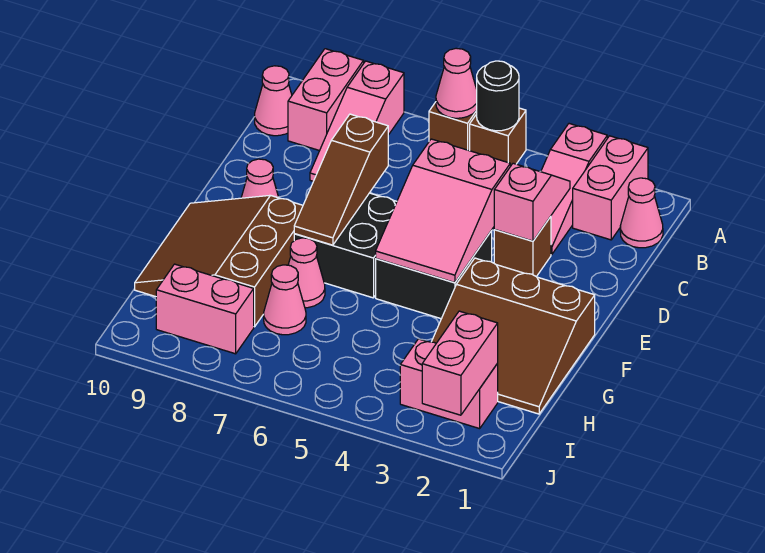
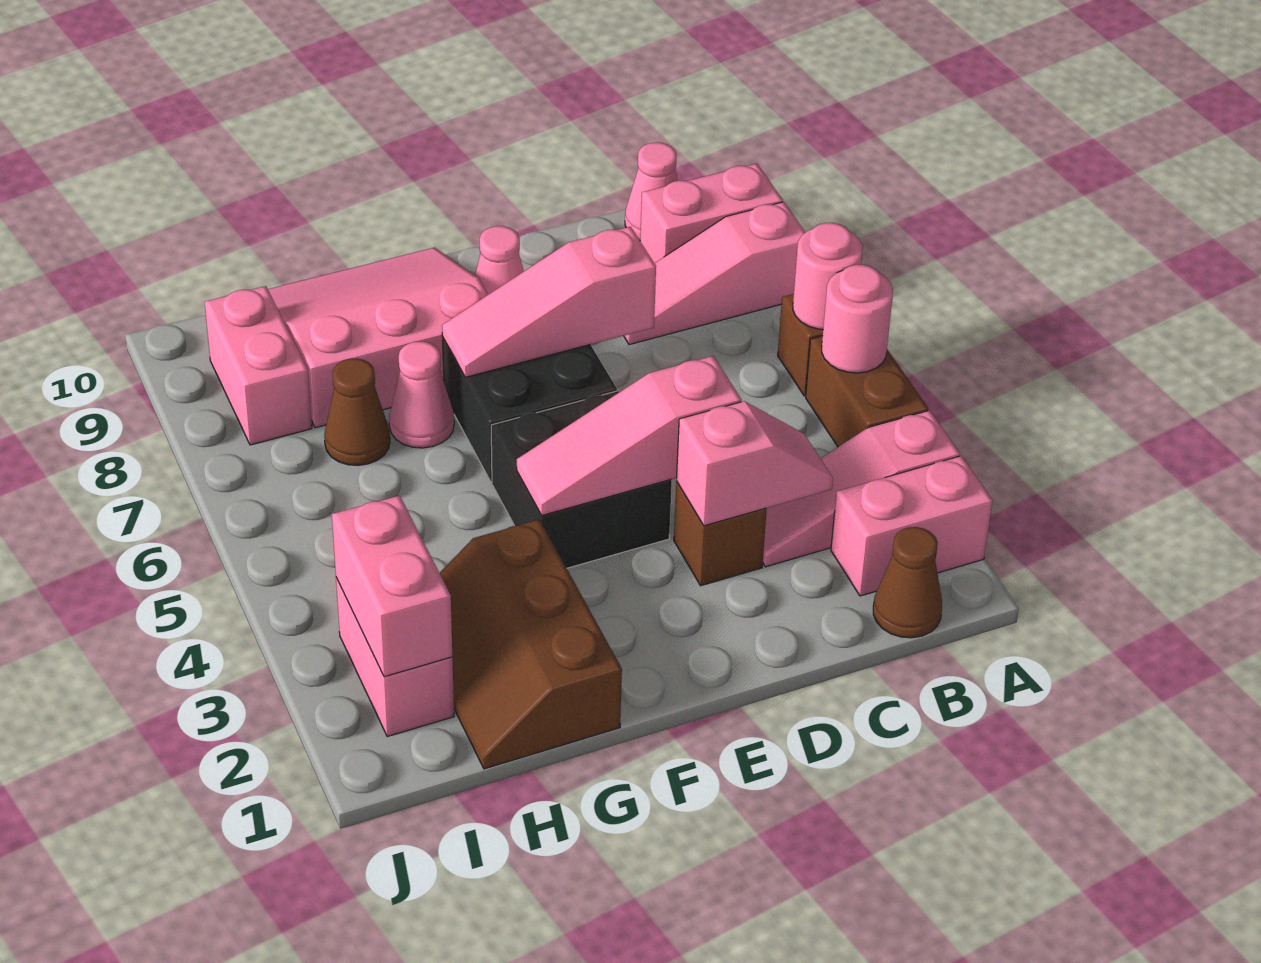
brown brick A5 level 1 -> brown brick A4:A5 level 1
black round brick A5 level 2 -> pink round brick A5 level 2
pink cone A6 level 2 -> pink round brick A6 level 2
pink cone B1 level 1 -> brown cone B1 level 1
pink slope D4:F5 level 2 top D -> pink slope D4:F4 level 2 top D
brown slope D7:F7 level 2 top D -> pink slope D7:F7 level 2 top D
brown slope F1:H3 level 1 top F -> brown slope G1:H3 level 1 top G
brown slope F8:H10 level 1 top 8 -> pink slope F8:H10 level 1 top 8
pink cone H7 level 1 -> brown cone H7 level 1
pink brick I2:J2 level 2 -> pink brick I2:I3 level 2

